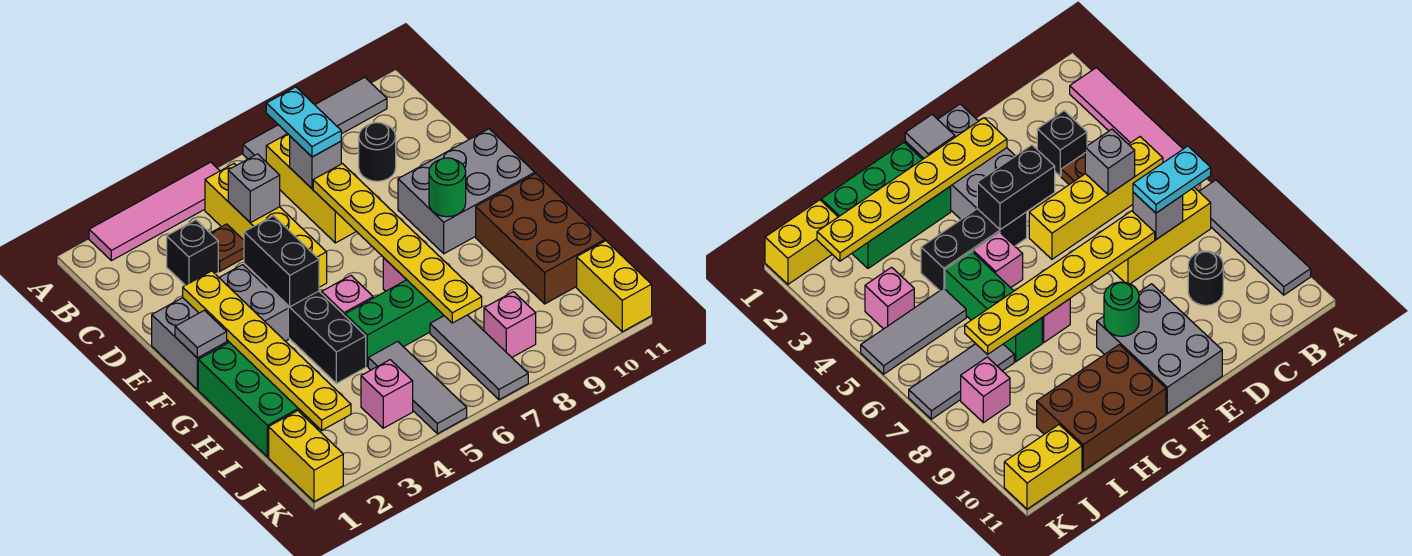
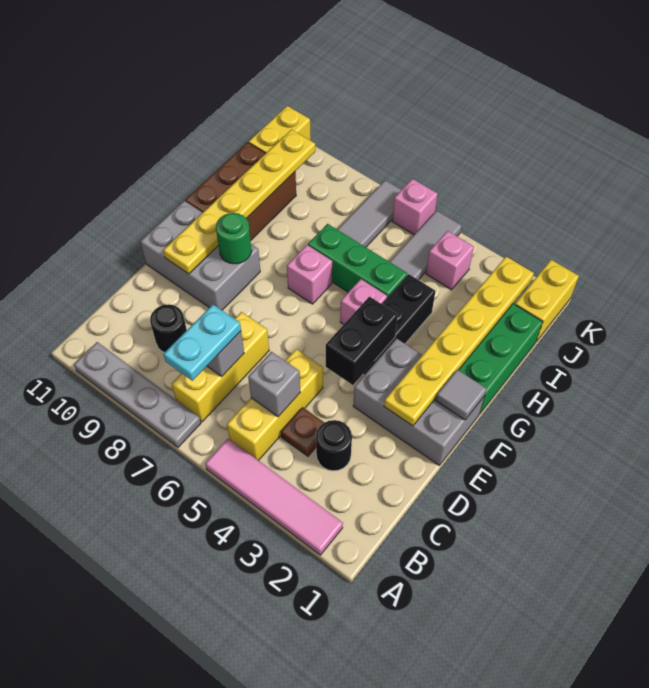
grey tile A7:A10 level 1 -> grey plate A7:A10 level 1
yellow brick B5:E5 level 1 -> yellow brick B5:D5 level 1
black brick C3 level 1 -> black round brick C3 level 1
yellow plate D7:I7 level 2 -> yellow plate E10:J10 level 2
pink brick J8 level 1 -> pink brick K6 level 1

